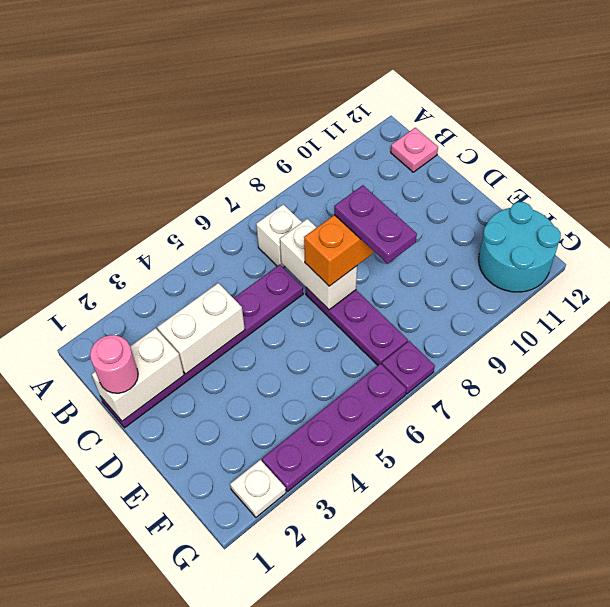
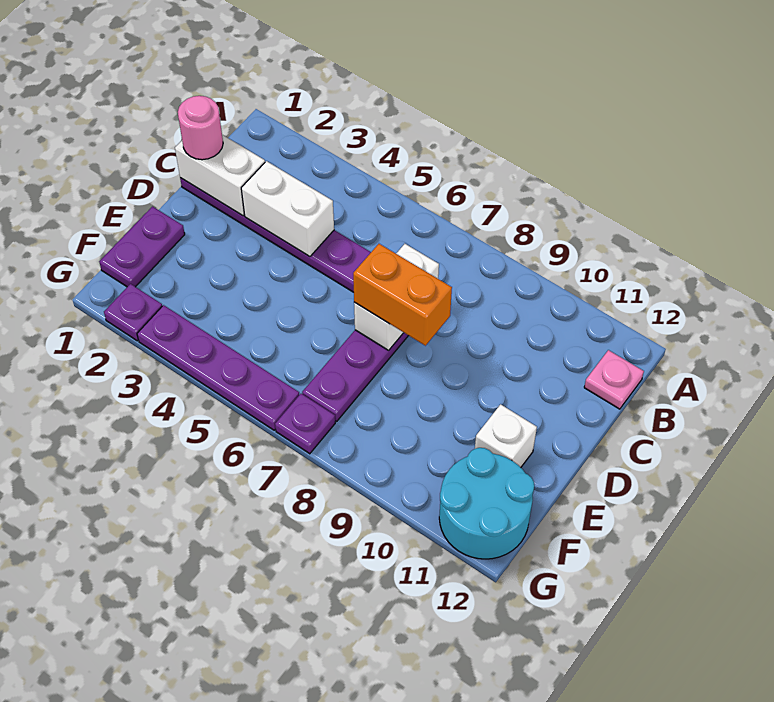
white brick B7 level 1 -> white brick E11 level 1
purple plate D8:E8 level 4 -> purple plate E1:F1 level 1
white plate G2 level 1 -> purple plate G2 level 1

